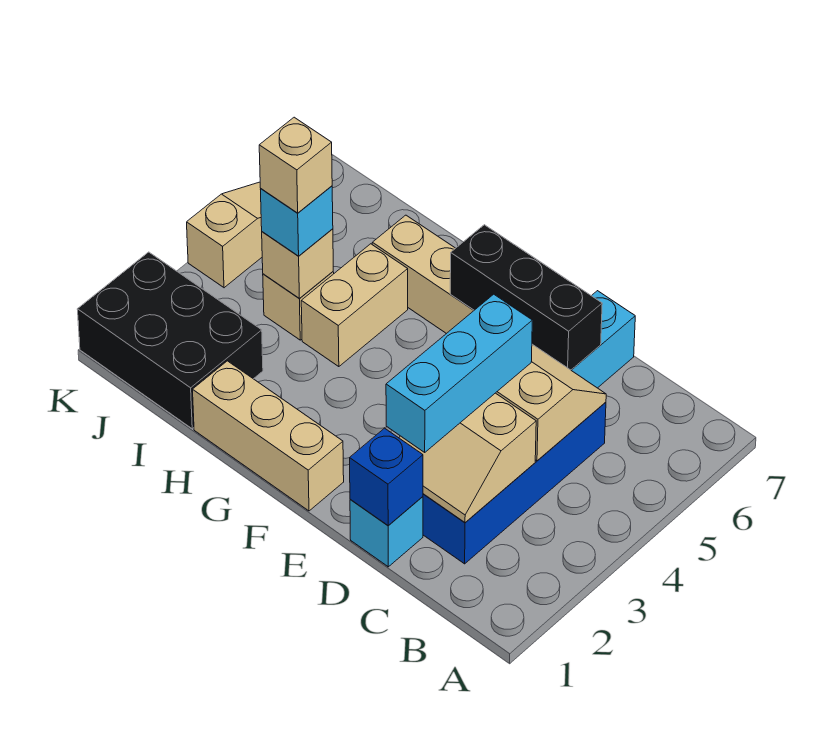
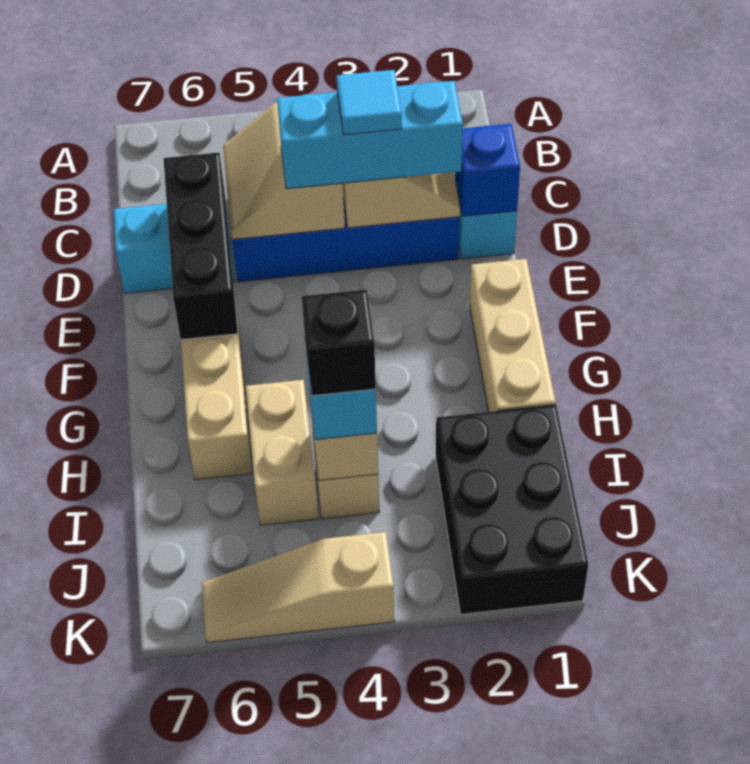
none -> cyan tile D3 level 4
tan brick H4:H5 level 1 -> tan brick H5:I5 level 1
tan brick I4 level 4 -> black brick I4 level 4

